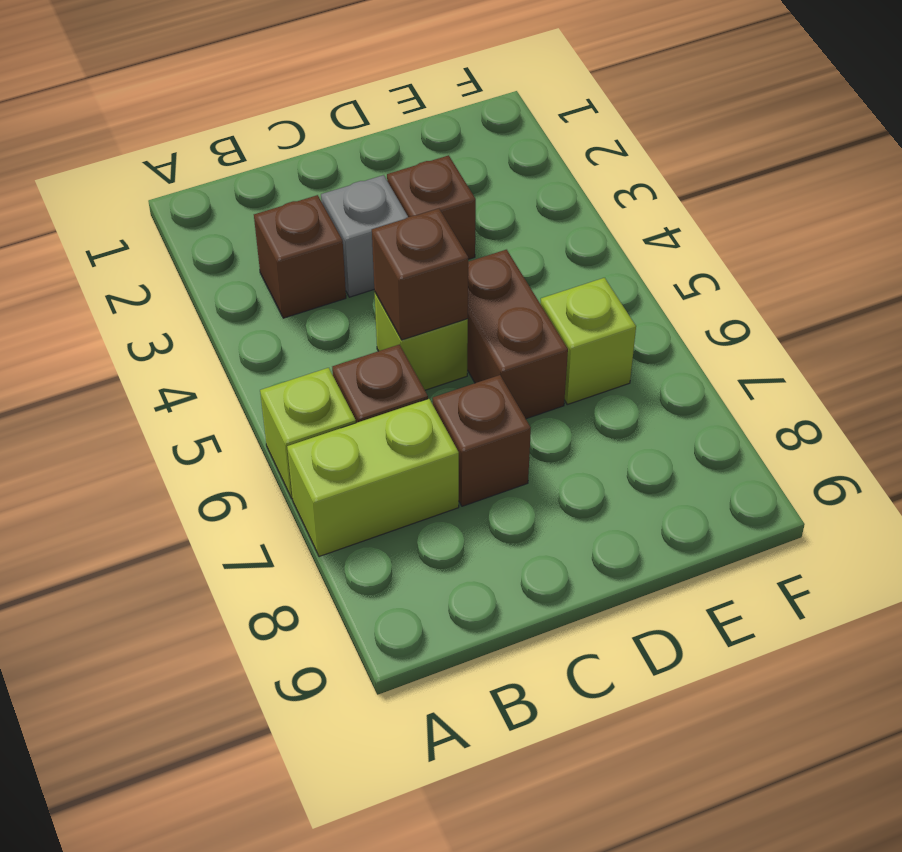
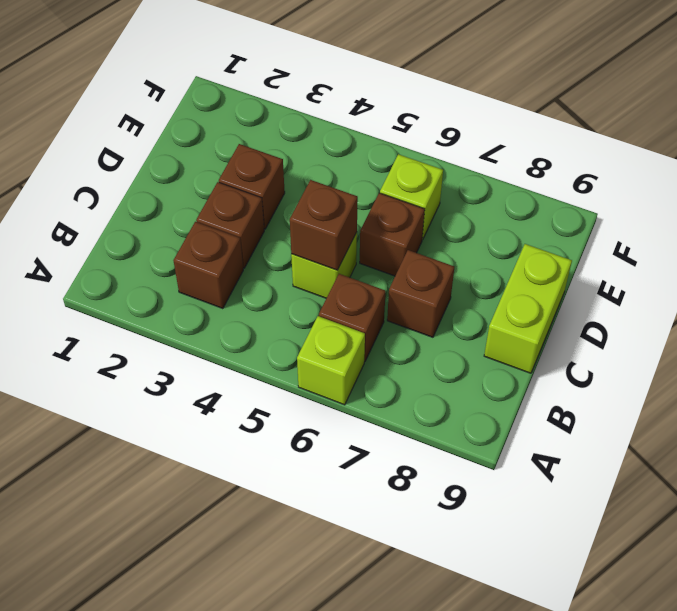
lime brick A7:B7 level 1 -> lime brick C9:D9 level 1
grey brick C3 level 1 -> brown brick C3 level 1
brown brick D5:D6 level 1 -> brown brick D6 level 1

